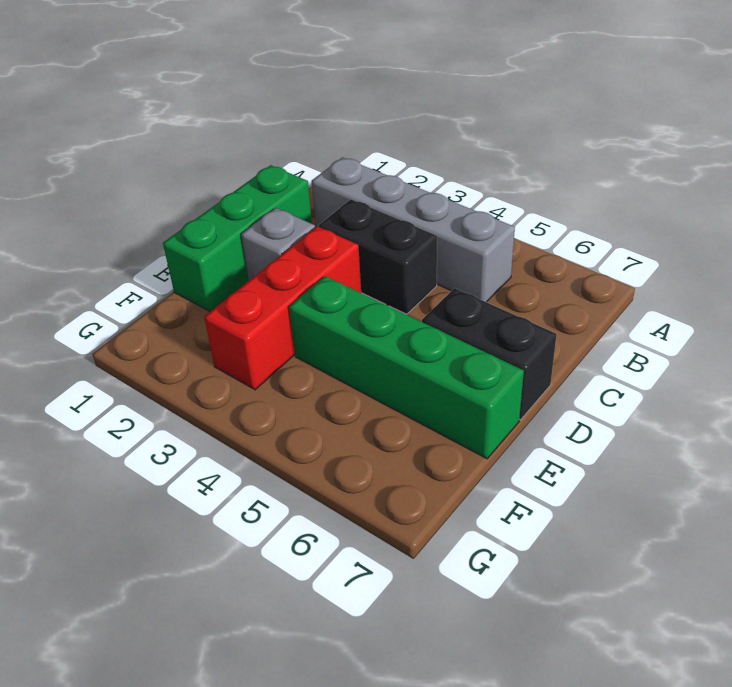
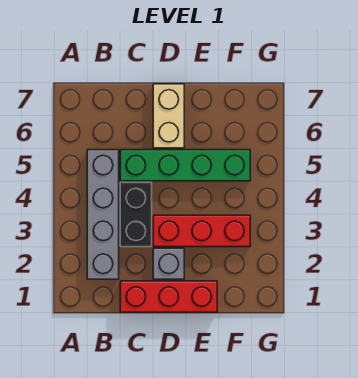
green brick C1:E1 level 1 -> red brick C1:E1 level 1
black brick D6:D7 level 1 -> tan brick D6:D7 level 1
green brick E4:E7 level 1 -> green brick C5:F5 level 1

